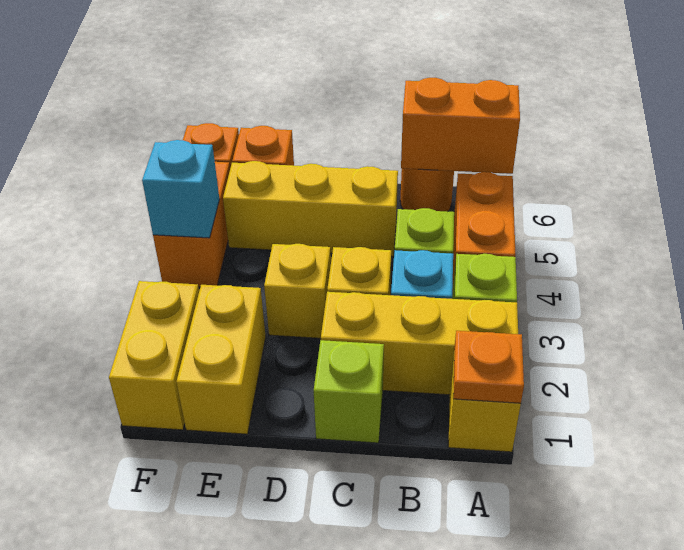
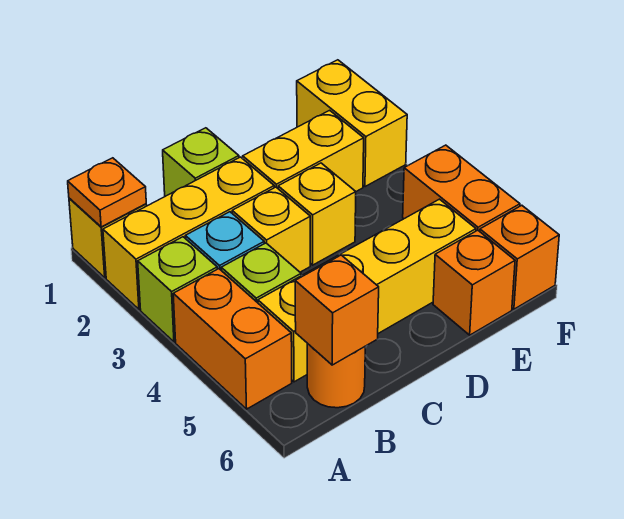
orange brick A6:B6 level 2 -> orange brick B6 level 2
yellow brick C5:E5 level 1 -> yellow brick B5:E5 level 1
yellow brick E1:E2 level 1 -> yellow brick D2:E2 level 1
cyan brick F4 level 2 -> none

